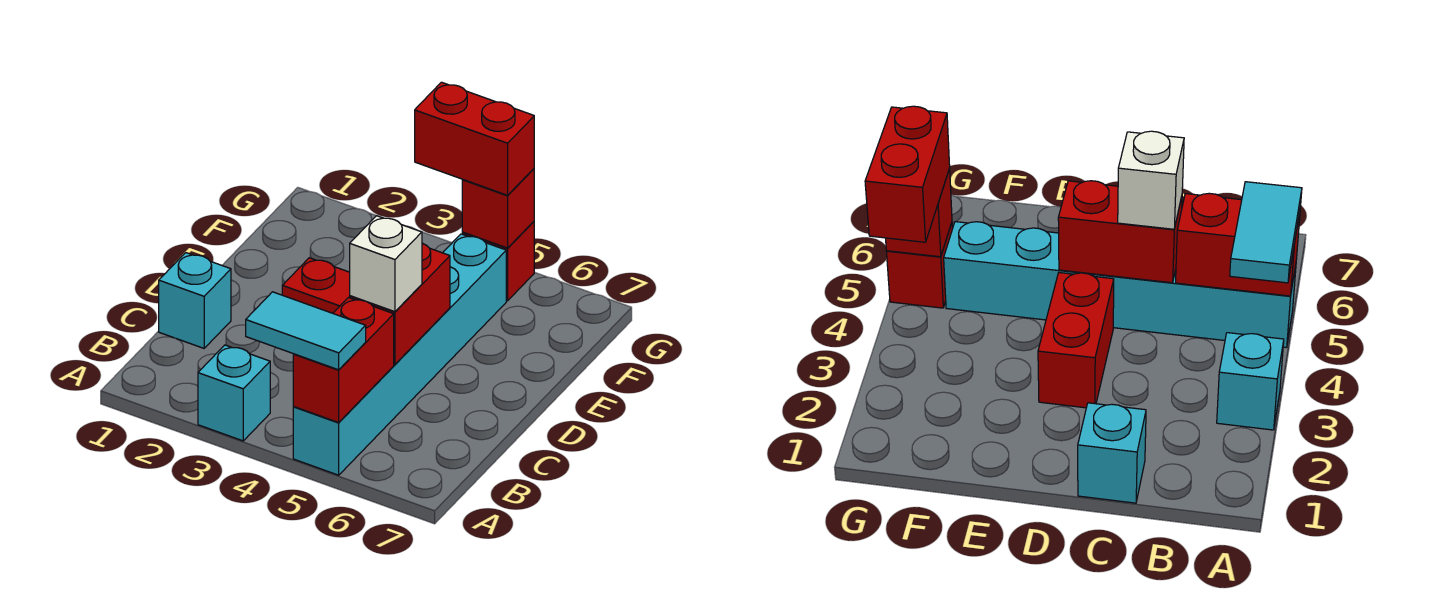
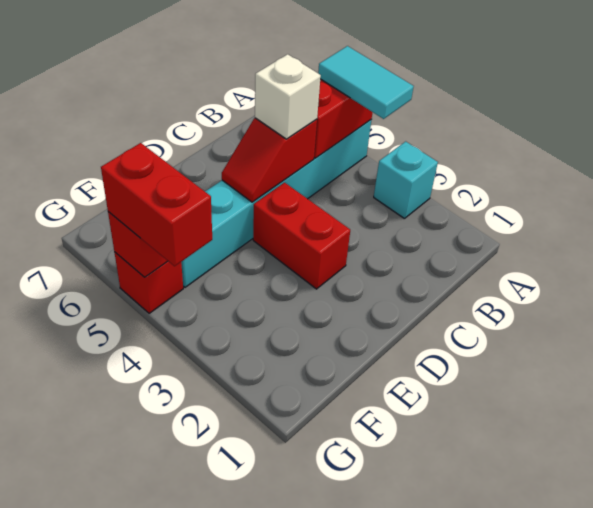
cyan brick C1 level 1 -> none
red brick C5:D5 level 2 -> red slope C5:D5 level 2 top C

